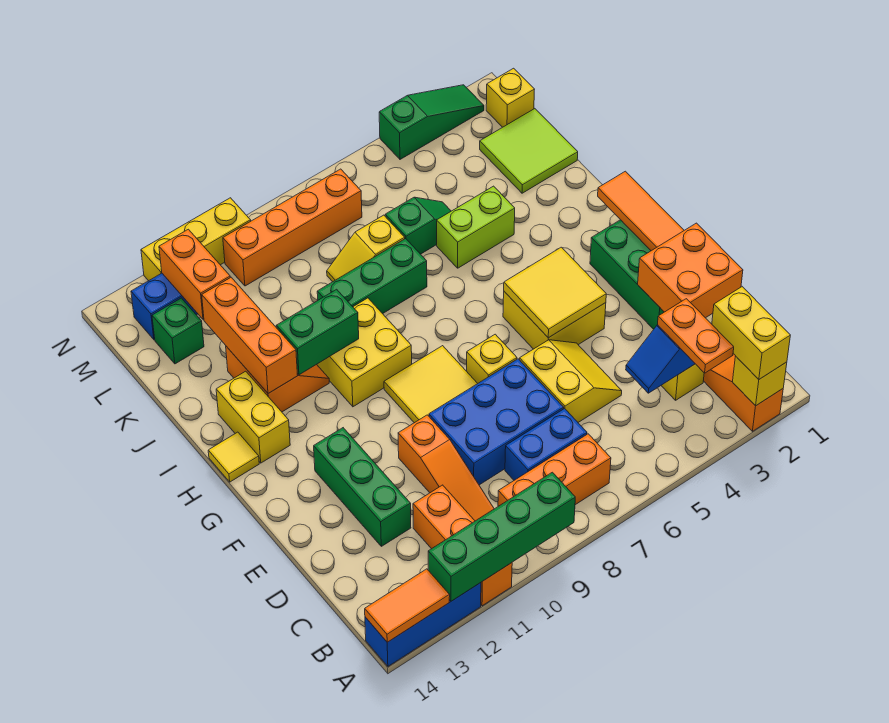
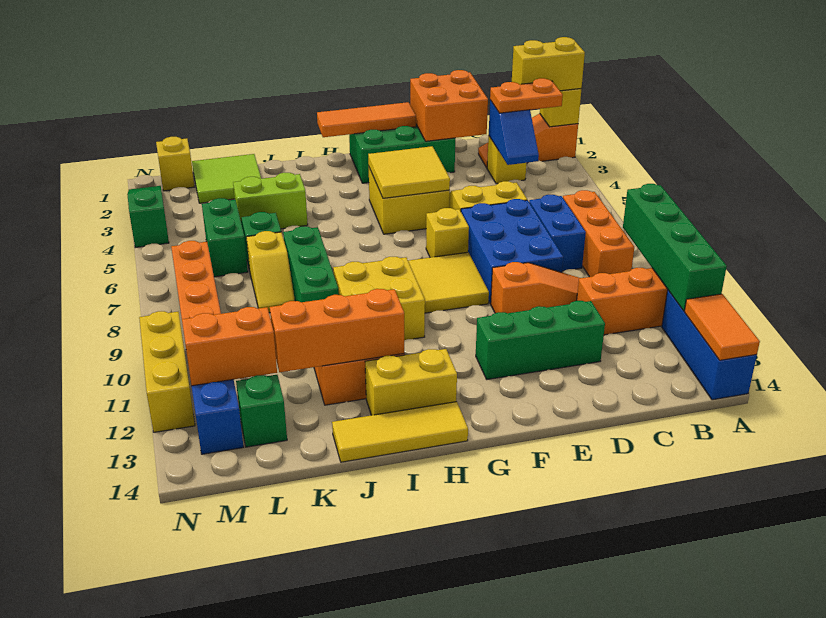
yellow tile H14 level 1 -> yellow tile H14:J14 level 1
green brick I10:I11 level 2 -> green brick L5:L6 level 1
lime brick J4:J5 level 1 -> lime brick J4:K4 level 1

